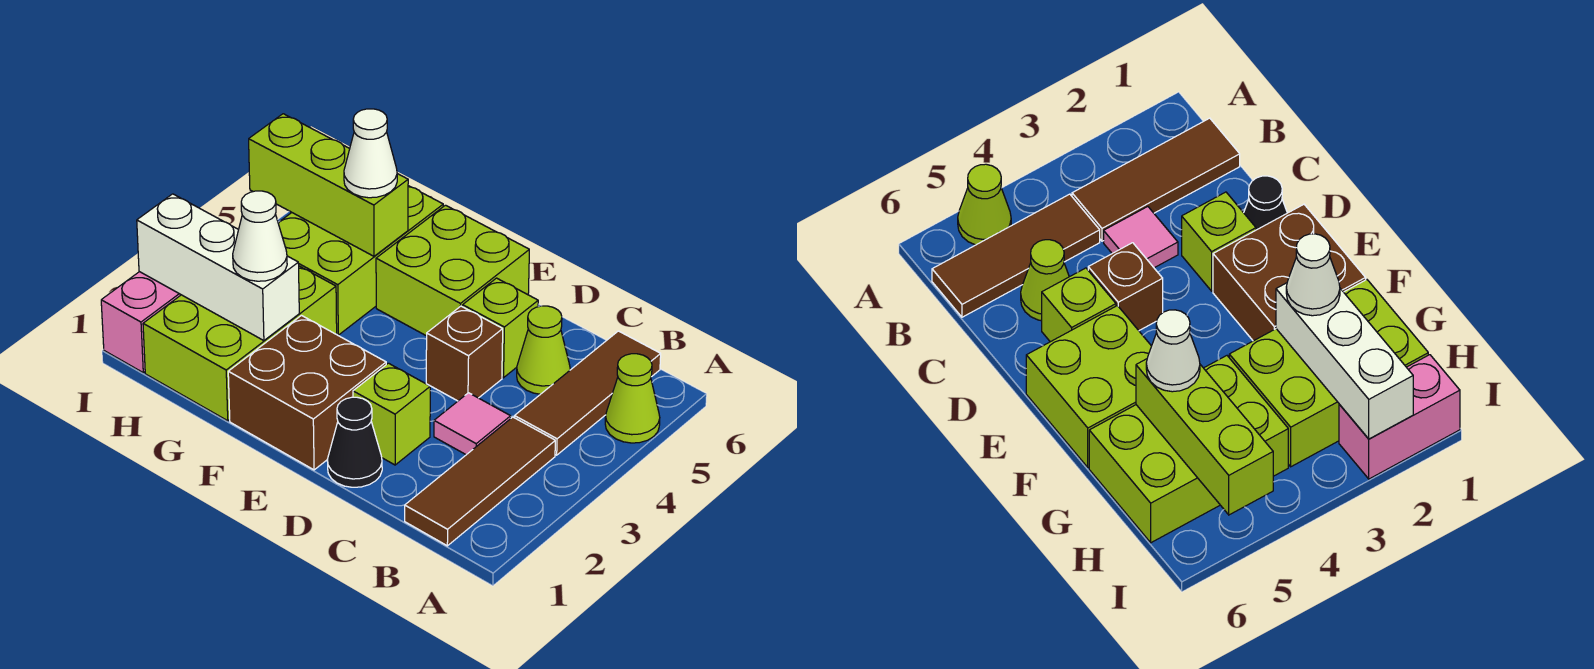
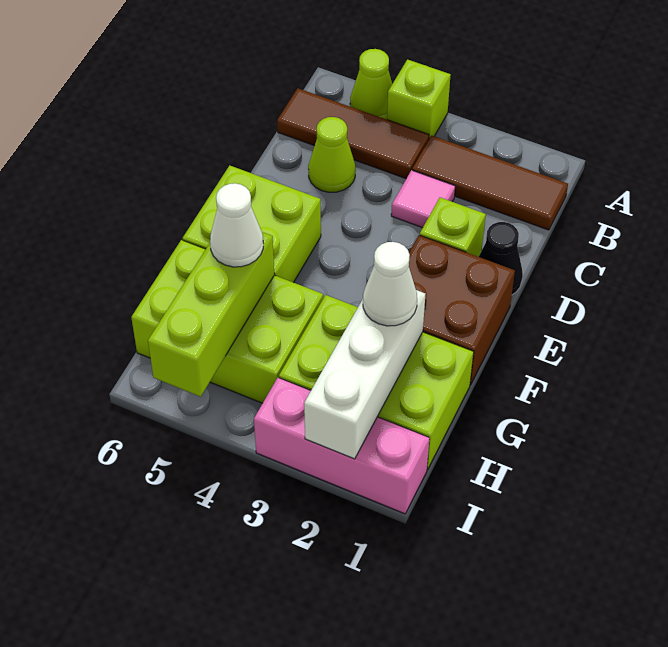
brown brick D4 level 1 -> none
lime brick D5 level 1 -> lime brick A4 level 1
pink brick I1:I2 level 1 -> pink brick I1:I3 level 1

